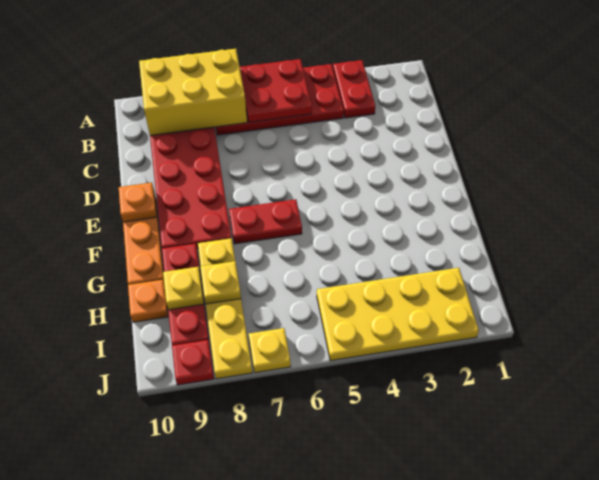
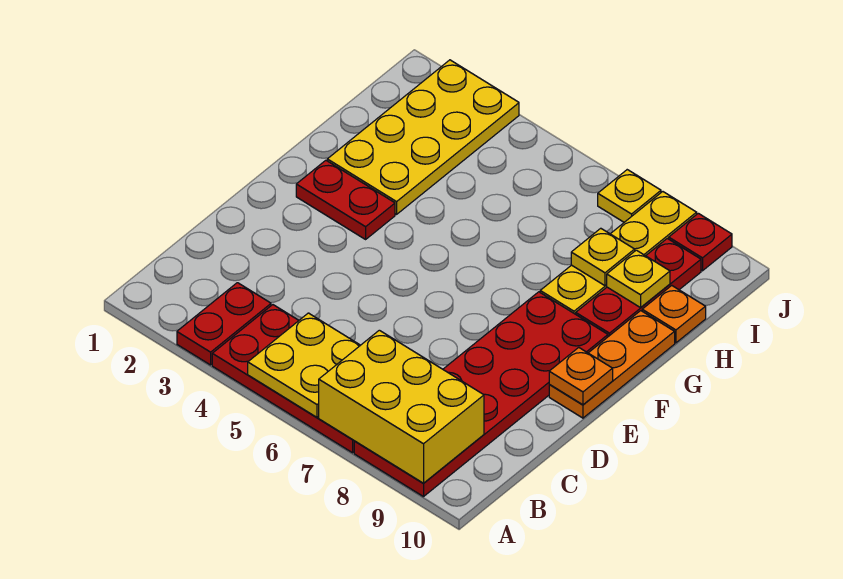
red plate A5:B6 level 2 -> yellow plate A5:B6 level 2
red plate F6:F7 level 1 -> red plate F2:F3 level 1
yellow plate I2:J5 level 1 -> yellow plate G2:J3 level 1

